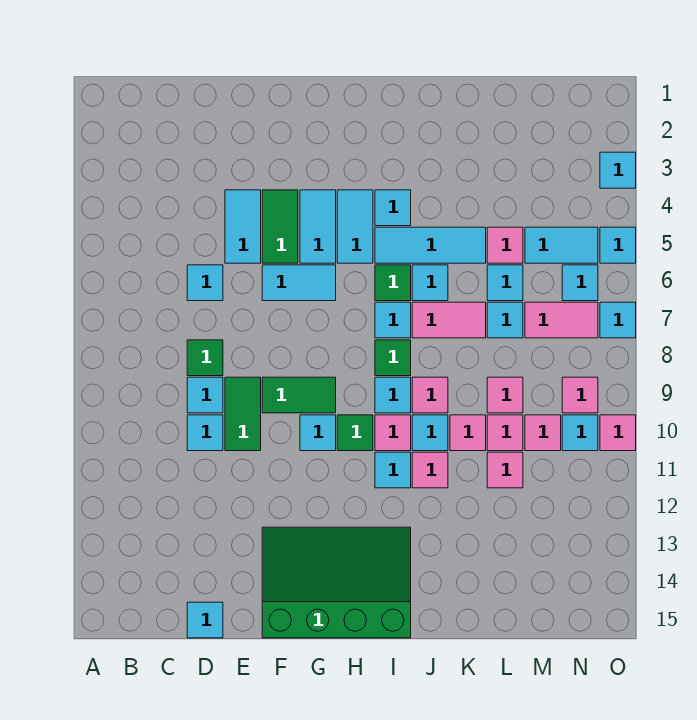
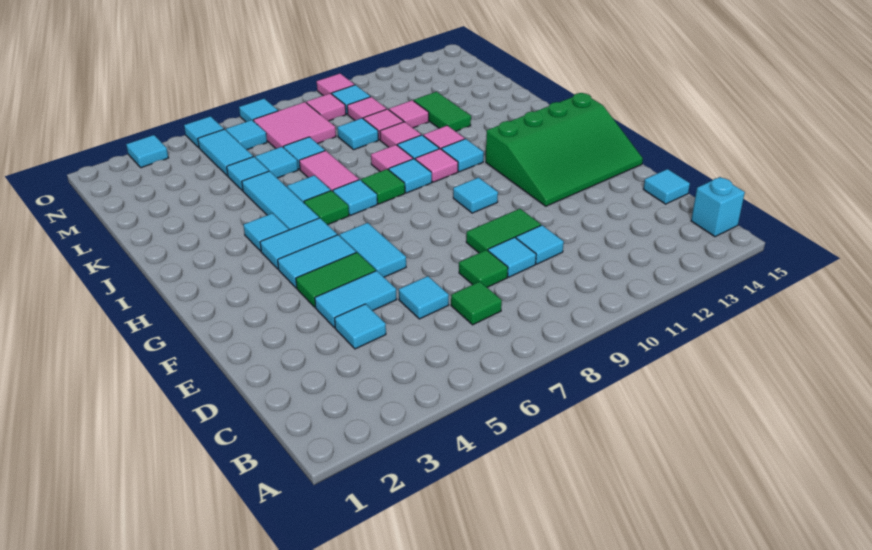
none -> cyan brick B15 level 1
none -> cyan tile D4 level 1
green tile F9:G9 level 1 -> green tile K12:L12 level 1
green slope F13:I15 level 1 top 15 -> green slope F12:H15 level 1 top H
green tile H10 level 1 -> green tile C7 level 1
pink tile L5 level 1 -> cyan tile L5 level 1
pink tile L9 level 1 -> cyan tile L9 level 1
pink tile M7:N7 level 1 -> pink tile M7:N8 level 1

